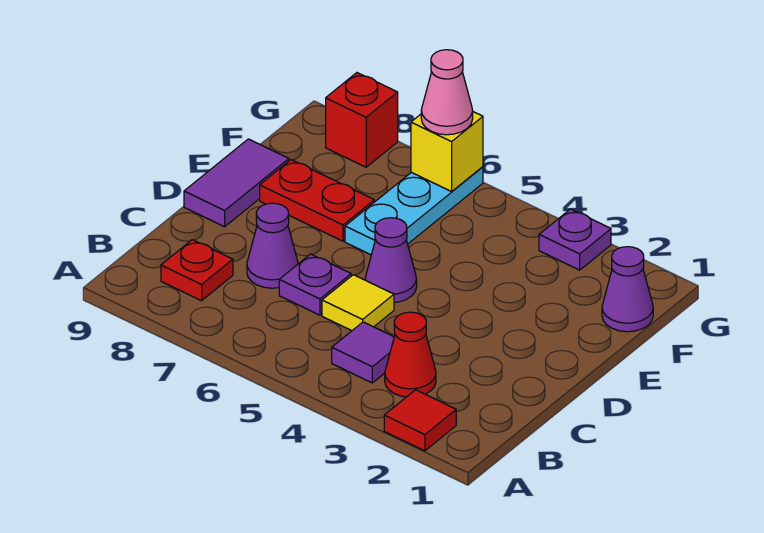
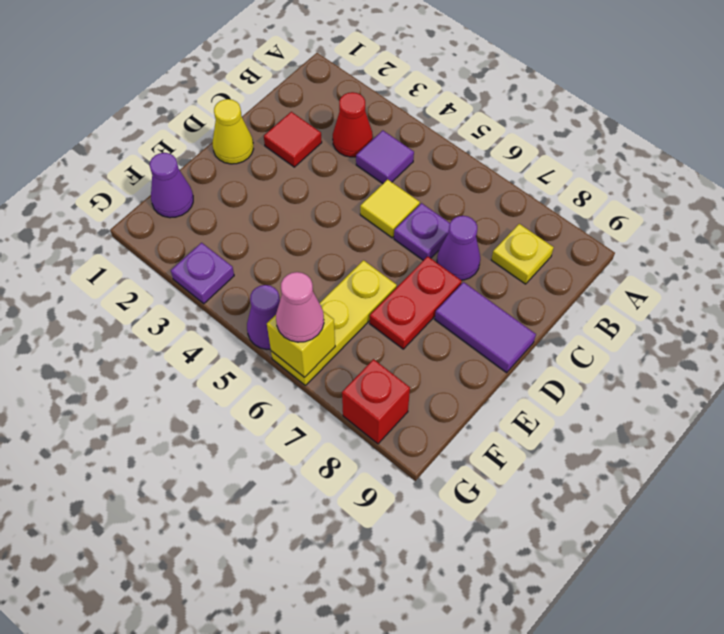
red tile A2 level 1 -> red tile C2 level 1
red plate B8 level 1 -> yellow plate B8 level 1
none -> yellow cone D1 level 1
purple cone D5 level 1 -> purple cone G5 level 1
purple tile D9:E9 level 1 -> purple tile D8:D9 level 1
cyan plate E6:G6 level 1 -> yellow plate E6:G6 level 1
red plate E7:E8 level 1 -> red plate D7:E7 level 1

